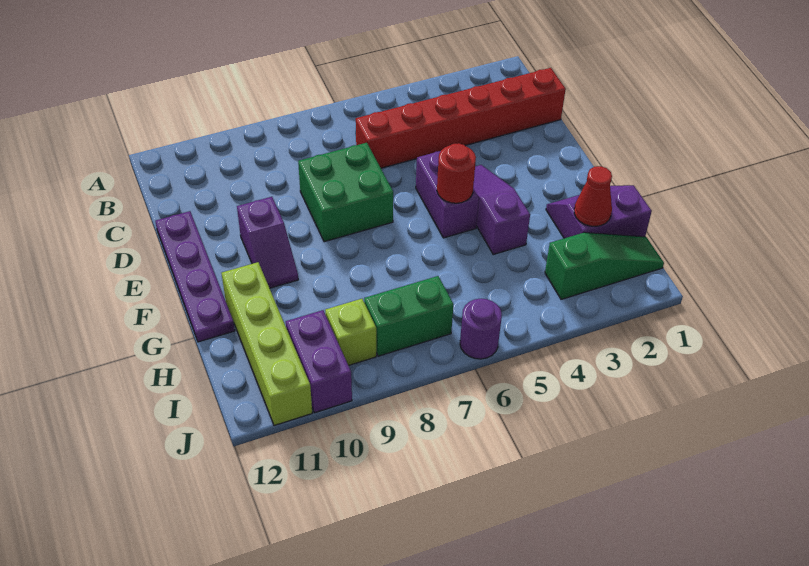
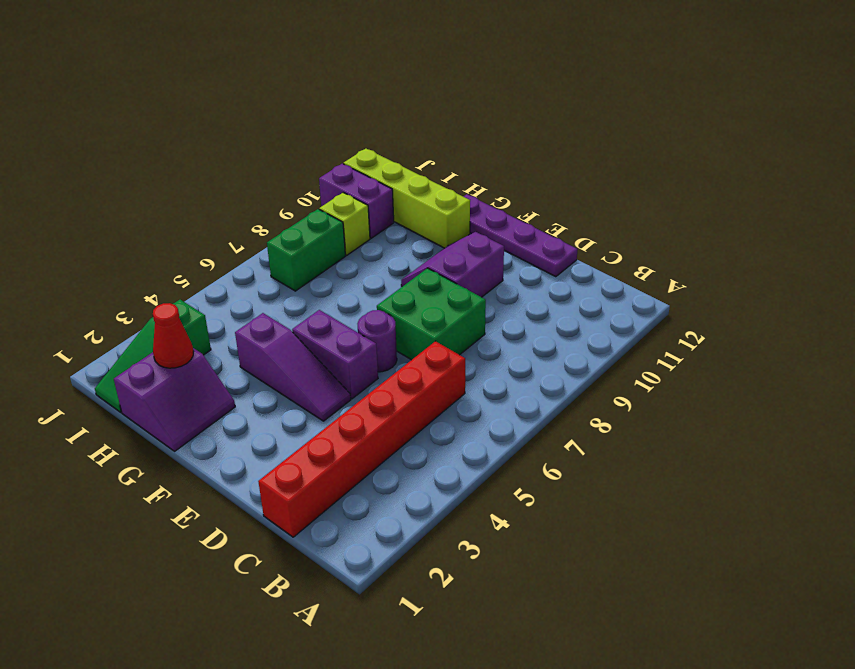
purple slope E10:F10 level 1 top E -> purple slope E9:F10 level 1 top E
red round brick F5 level 2 -> none
purple round brick J6 level 1 -> purple round brick E6 level 1

